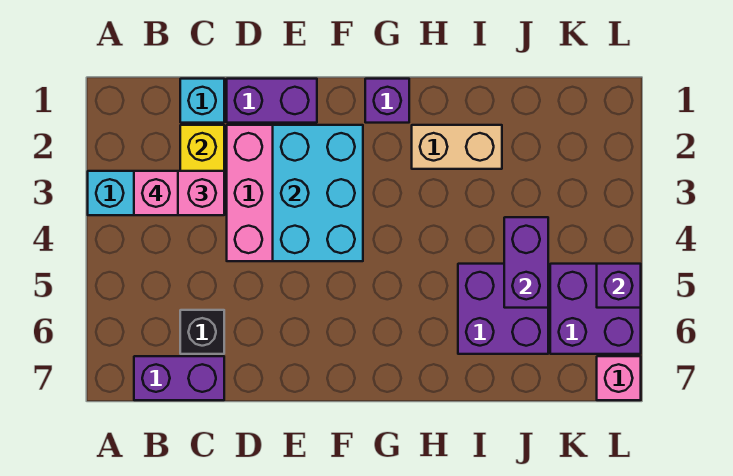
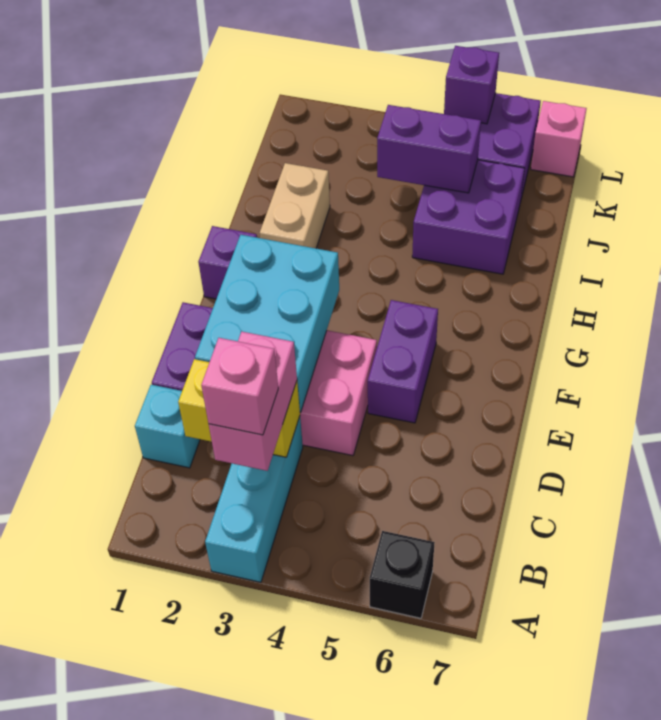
purple brick B7:C7 level 1 -> purple brick E5:F5 level 1
black brick C6 level 1 -> black brick A6 level 1
cyan brick E2:F4 level 2 -> cyan brick D2:F3 level 2

